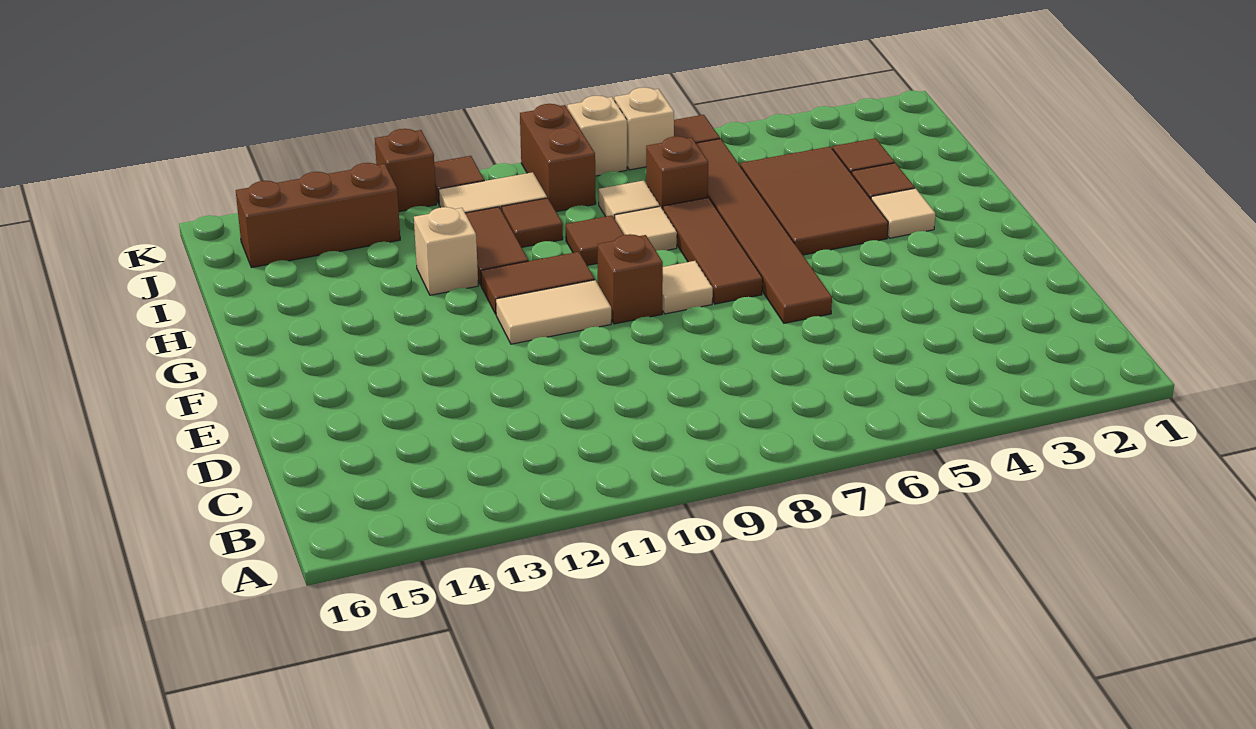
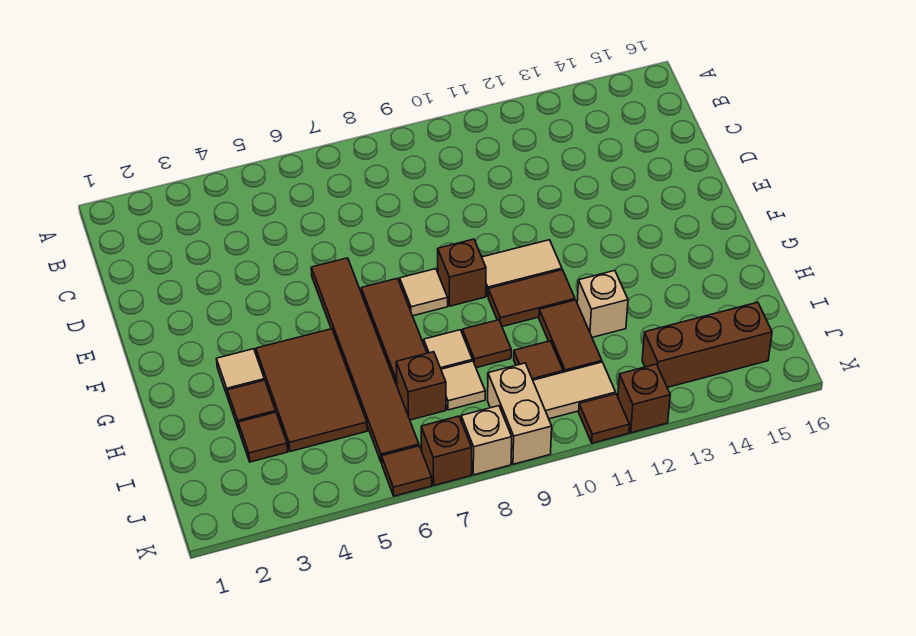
brown brick J9:K9 level 1 -> tan brick J9:K9 level 1
tan brick K7 level 1 -> brown brick K7 level 1

